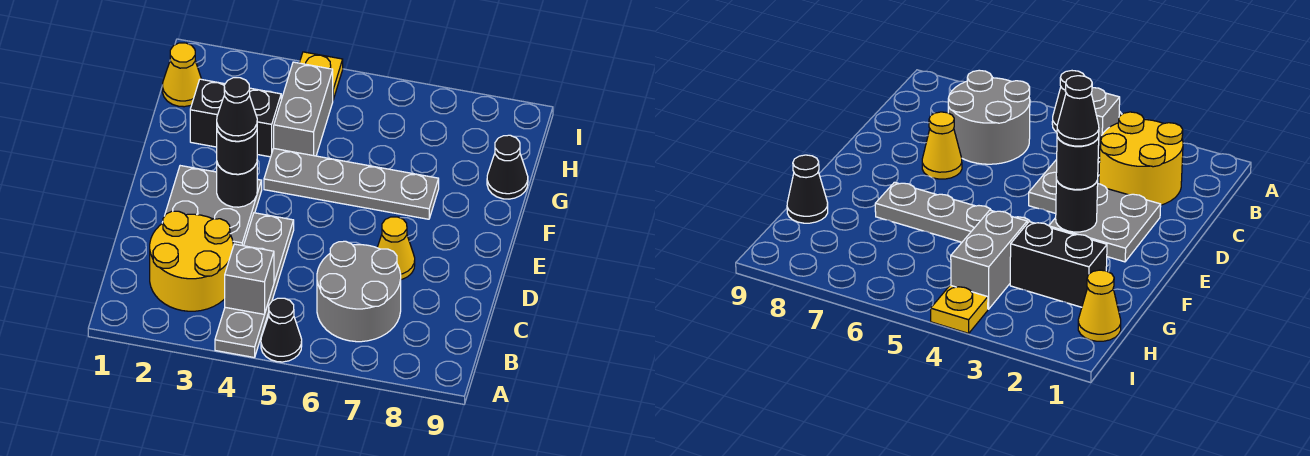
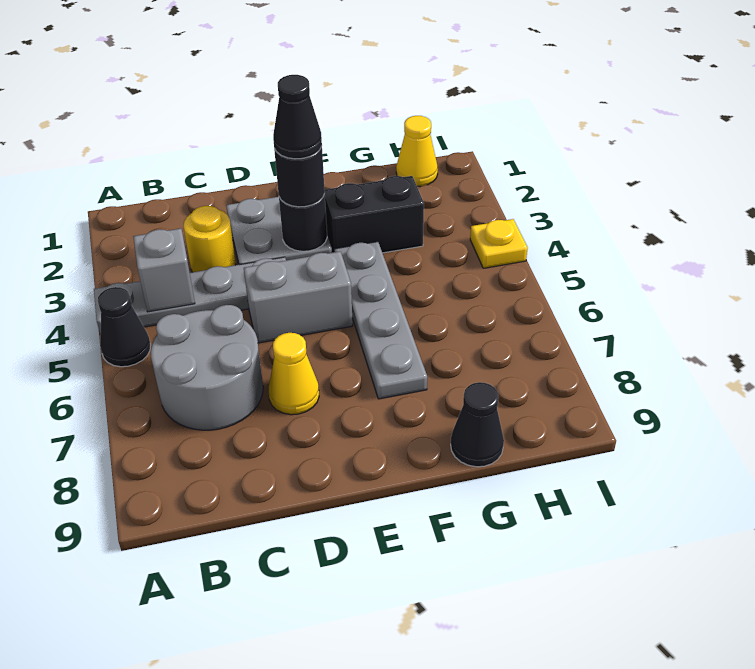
yellow round brick B2:C3 level 1 -> yellow round brick C3 level 1
black brick G2:G3 level 1 -> black brick F3:G3 level 1
grey brick G4:H4 level 1 -> grey brick D5:E5 level 1

